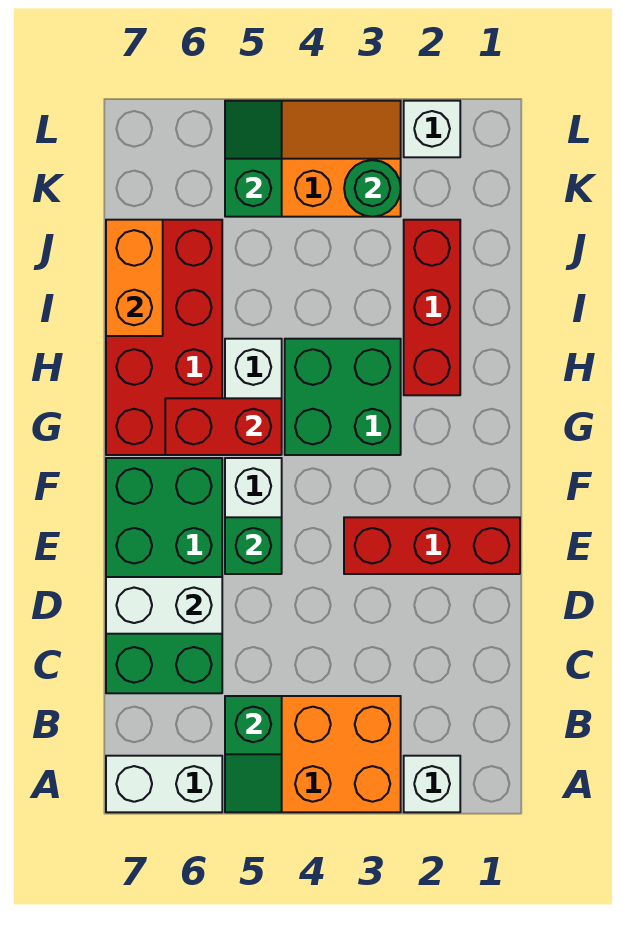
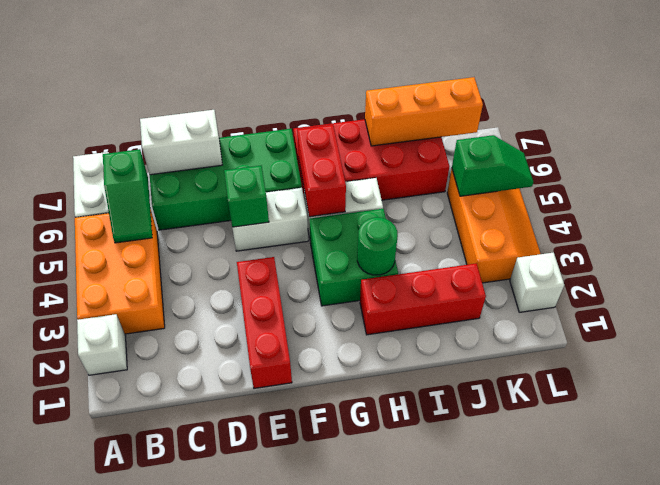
green slope A5:B5 level 2 top B -> green slope B5:B6 level 2 top 6
white brick D6:D7 level 2 -> white brick C7:D7 level 2
orange brick I7:J7 level 2 -> orange brick I7:K7 level 2
green round brick K3 level 2 -> green round brick H3 level 2

